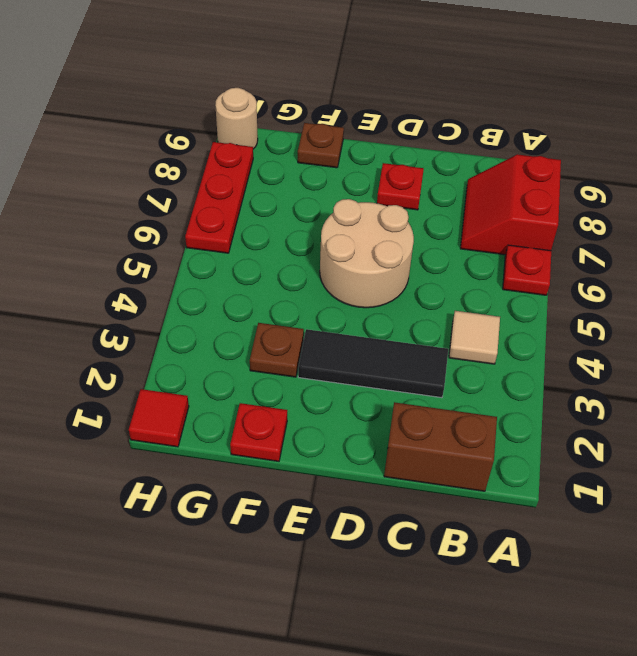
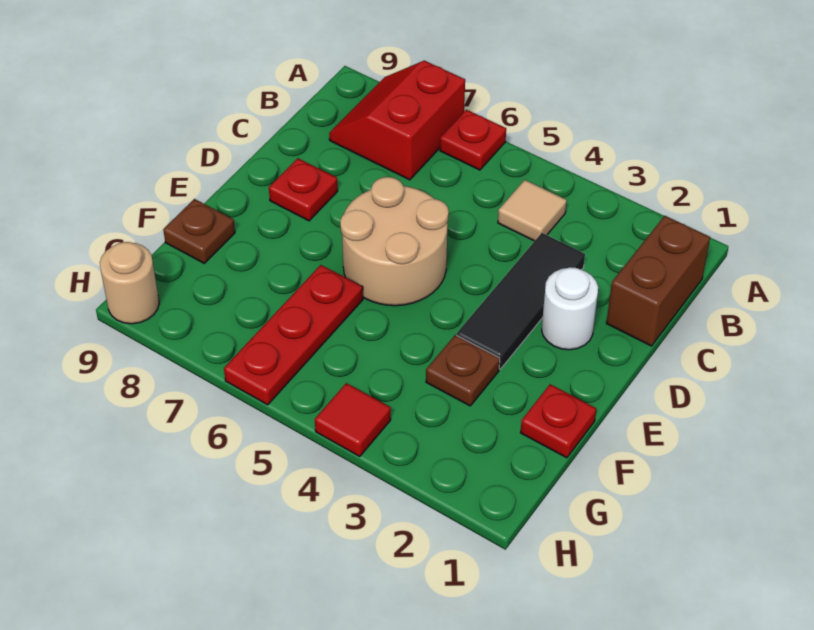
red slope A7:B8 level 1 top A -> red slope A7:B8 level 1 top 7
none -> white round brick D2 level 1
red tile H1 level 1 -> red tile H4 level 1
red plate H6:H8 level 1 -> red plate F6:H6 level 1

